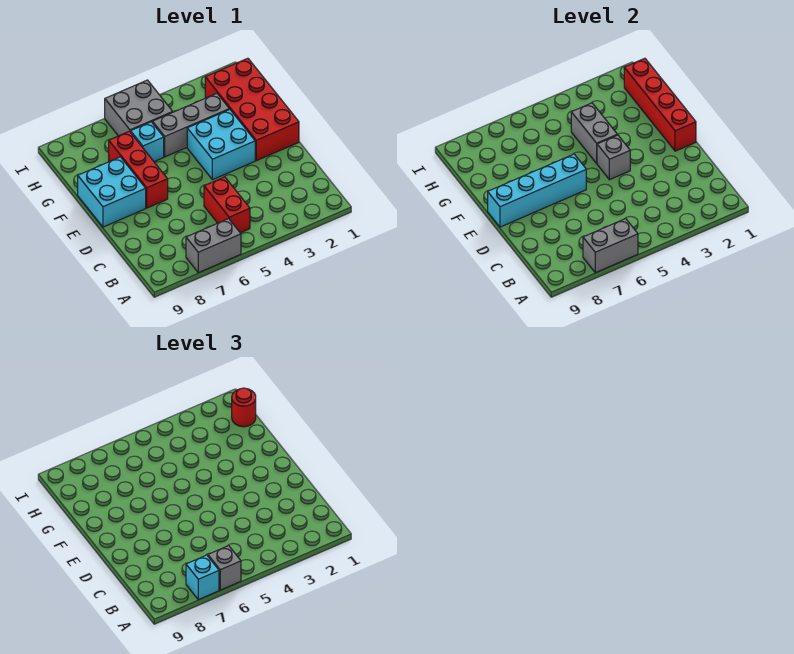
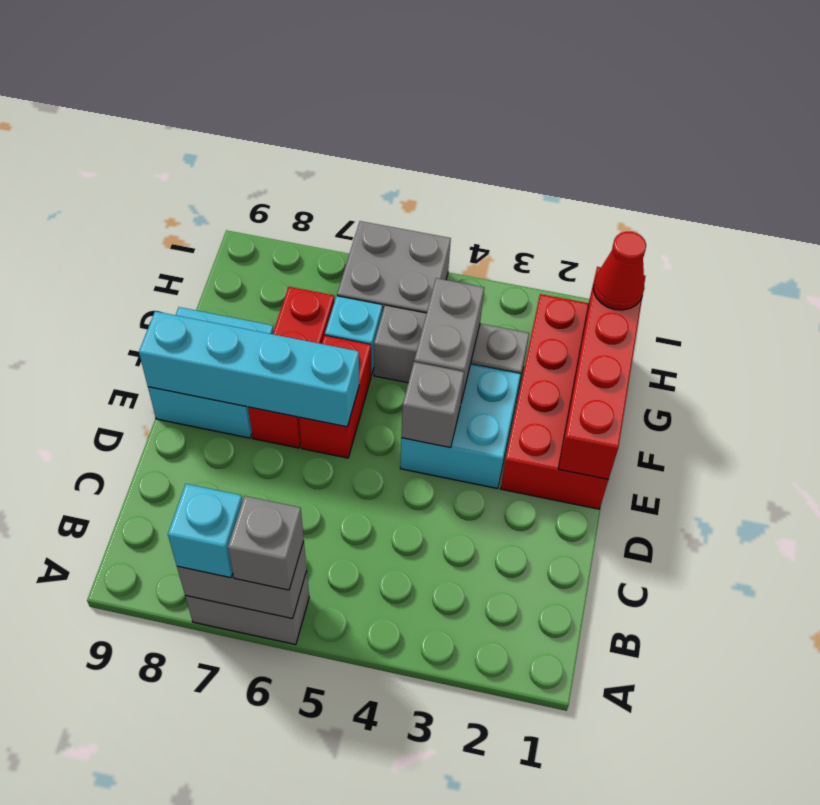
red brick B5:C5 level 1 -> red brick E6:F6 level 1
red round brick H1 level 3 -> red cone H1 level 3

